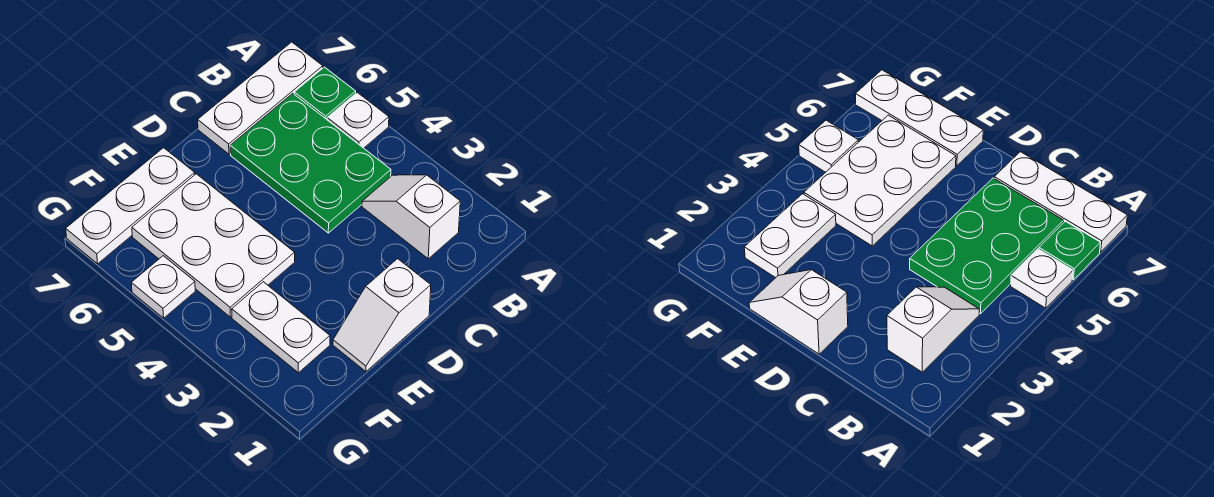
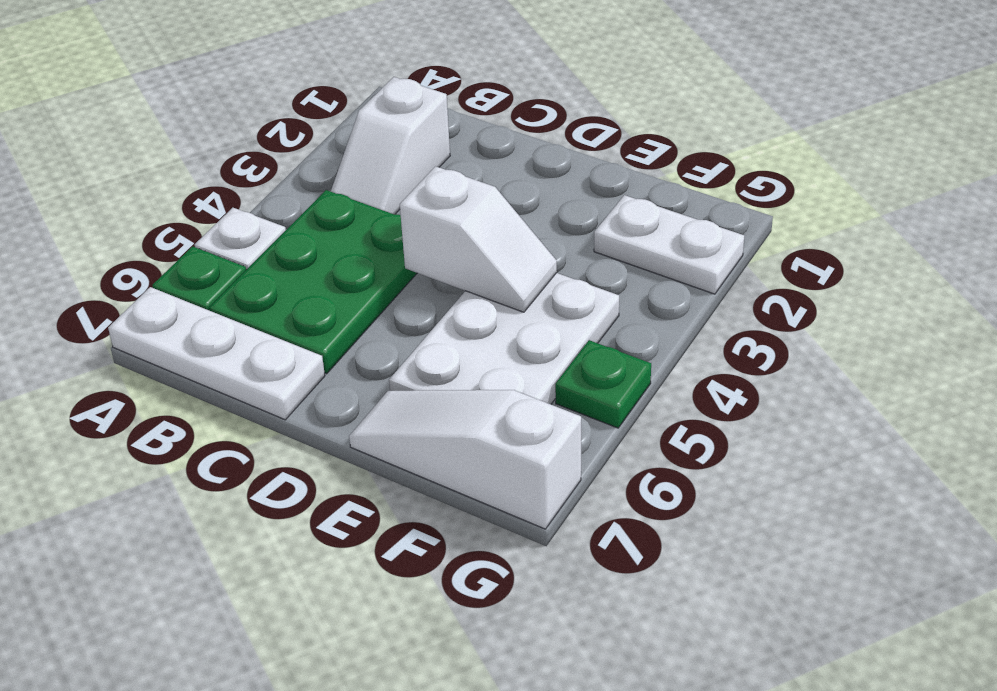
white slope D1:E1 level 1 top D -> white slope D4:E4 level 2 top D
white plate E7:G7 level 1 -> white slope E7:G7 level 1 top G
white plate F2:F3 level 1 -> white plate F2:G2 level 1
white plate G5 level 1 -> green plate G5 level 1

